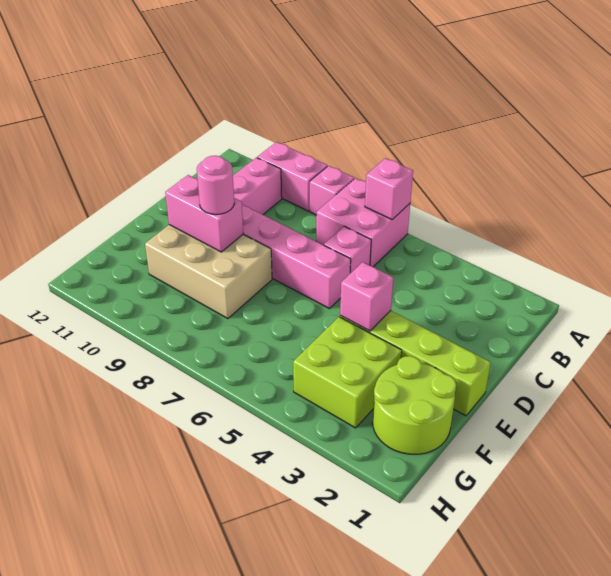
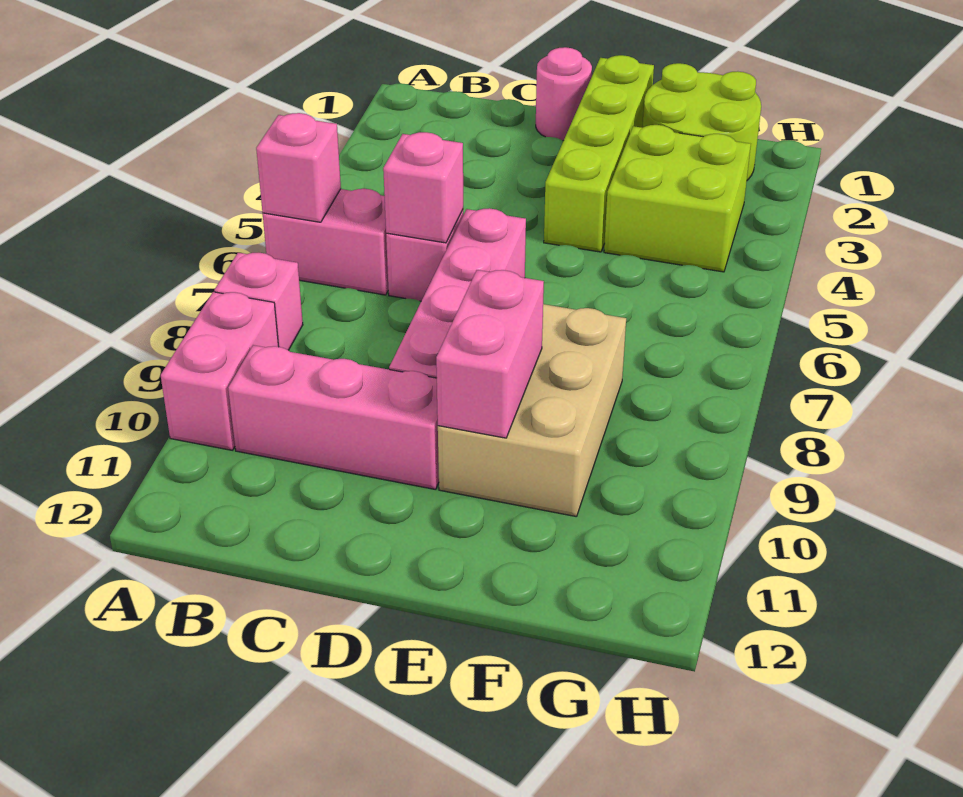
pink brick A6:B7 level 1 -> pink brick A6:B6 level 1
pink brick E4 level 2 -> pink brick C6 level 2
pink round brick E9 level 3 -> pink round brick D1 level 1

